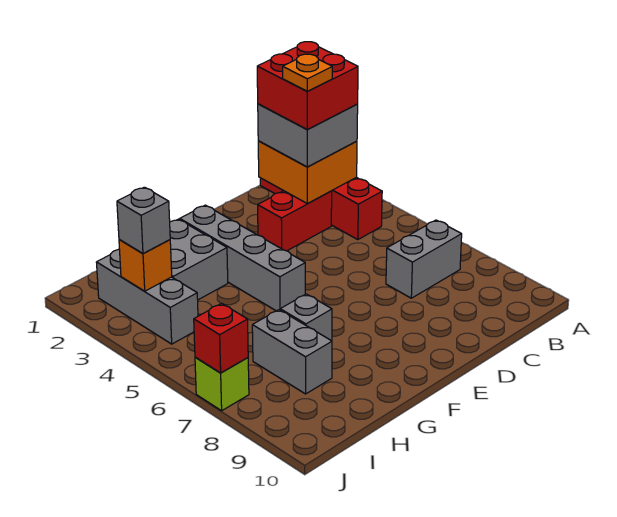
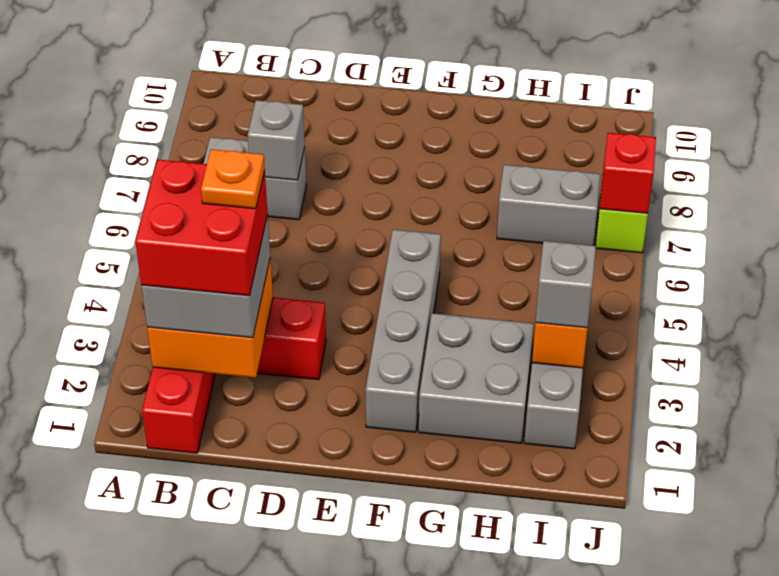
grey brick G7 level 1 -> grey brick C7 level 2
grey brick H7:H8 level 1 -> grey brick H7:I7 level 1

